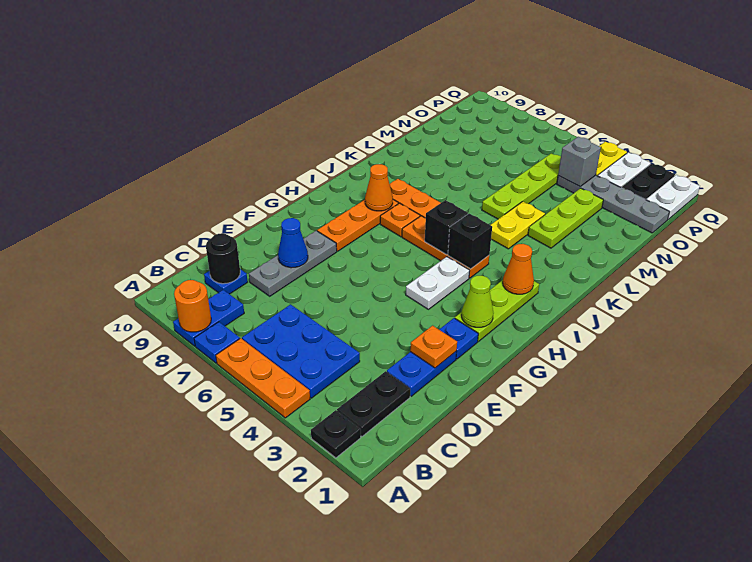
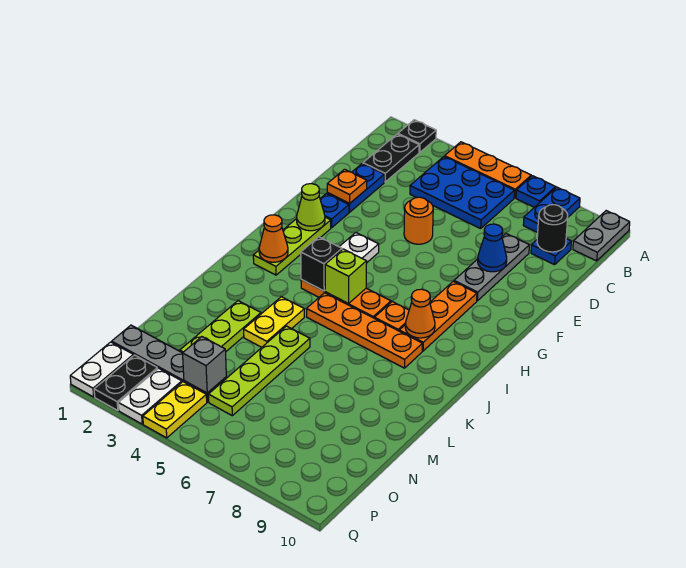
orange round brick A8 level 2 -> orange round brick E5 level 1
none -> grey plate A10:B10 level 1
black brick I5 level 2 -> lime brick I5 level 2

